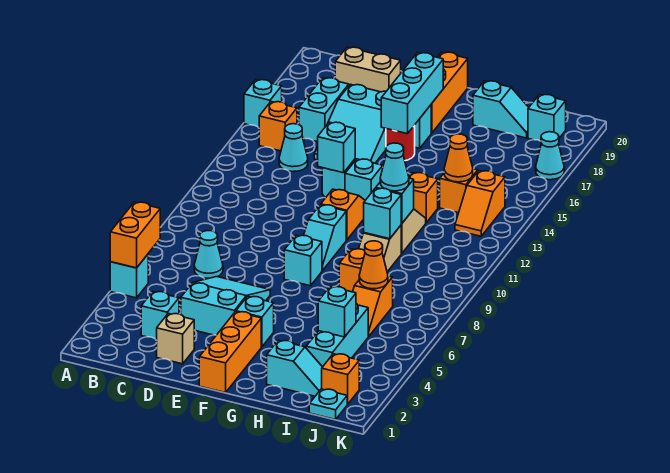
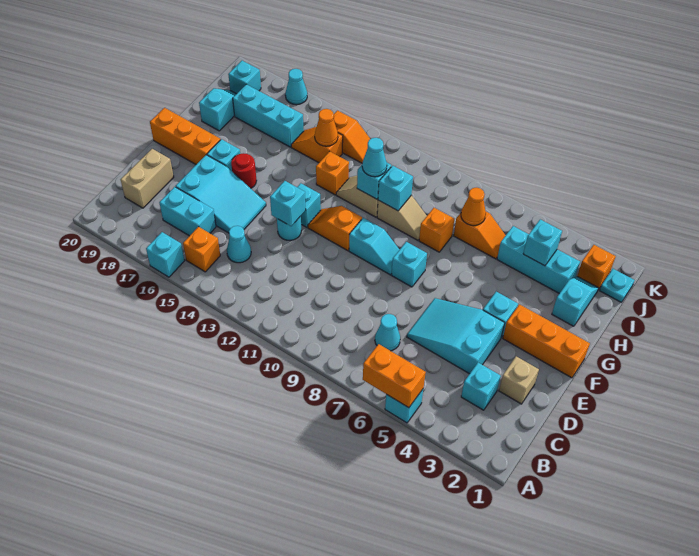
cyan brick F16:F18 level 2 -> cyan brick I16:I18 level 1

